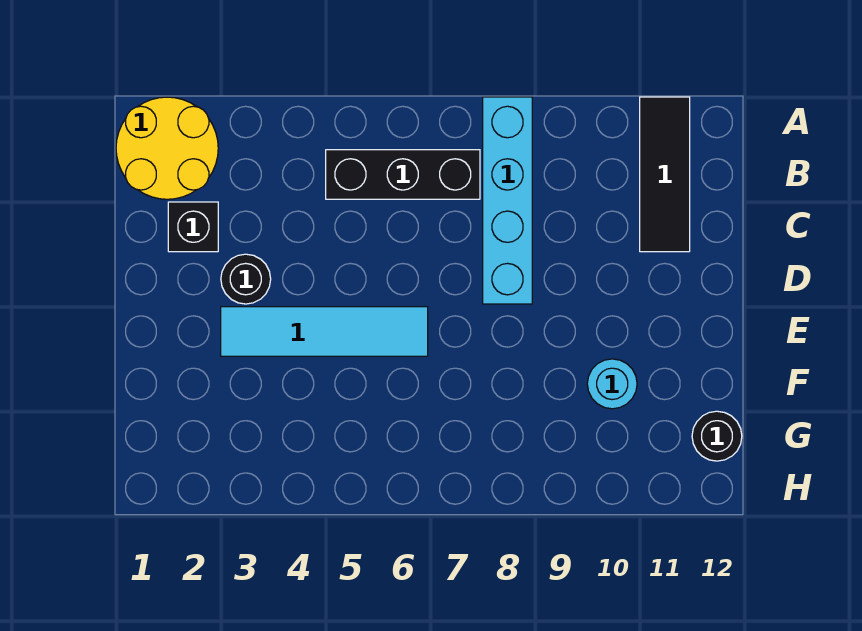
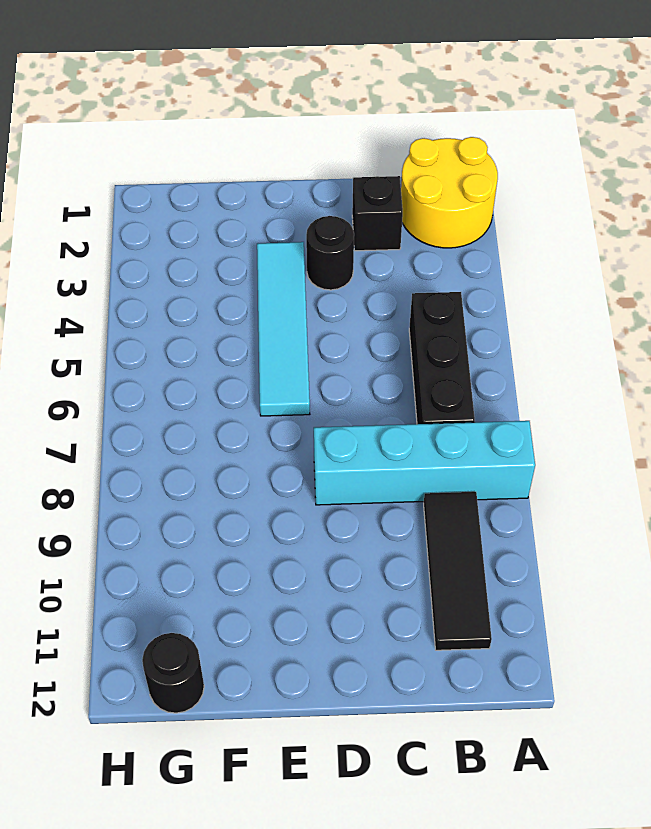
black tile A11:C11 level 1 -> black tile B9:B11 level 1
cyan round brick F10 level 1 -> none

